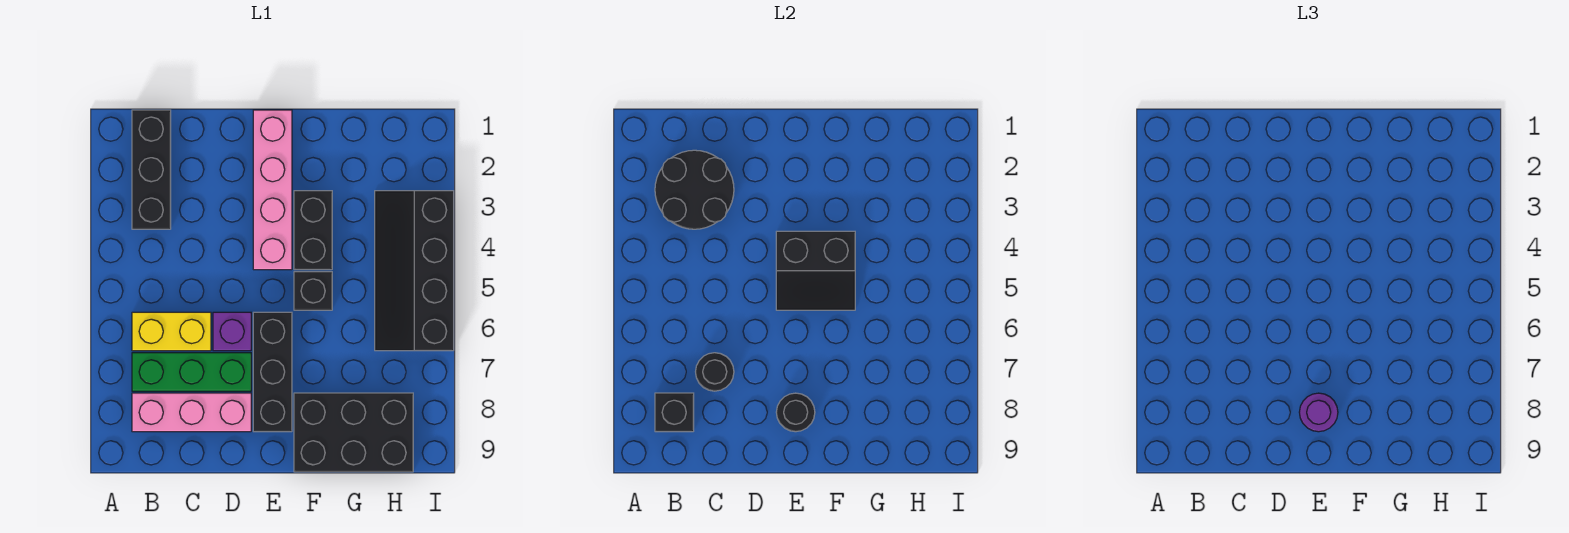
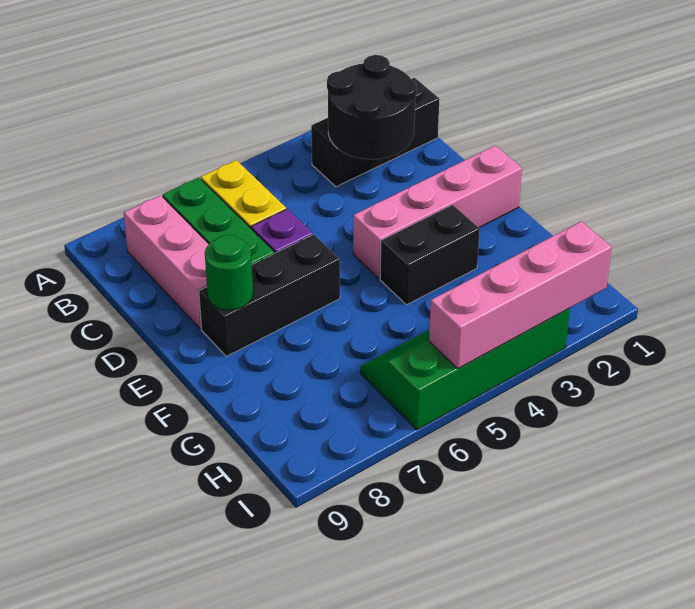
black brick B8 level 2 -> none
black round brick C7 level 2 -> none
black slope E4:F5 level 2 top 4 -> none
black round brick E8 level 2 -> green round brick E8 level 2
purple round brick E8 level 3 -> none
black brick F5 level 1 -> none
black brick F8:H9 level 1 -> none
black slope H3:I6 level 1 top I -> green slope H3:I6 level 1 top I
none -> pink brick I2:I5 level 2

